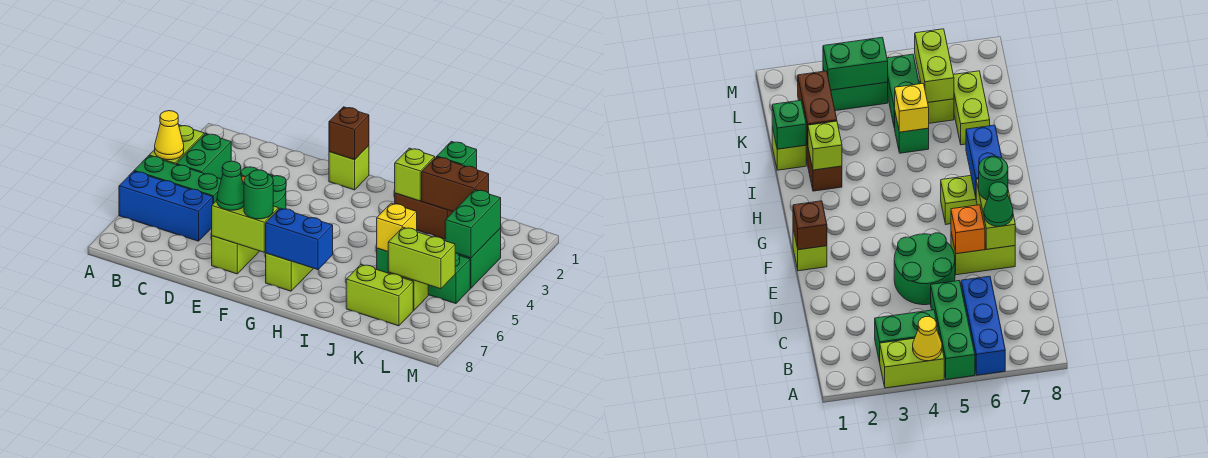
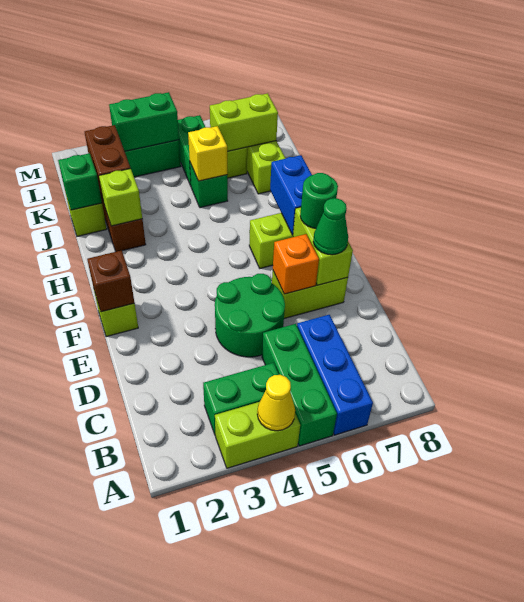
lime brick K6:L6 level 2 -> lime brick K6:K7 level 2

